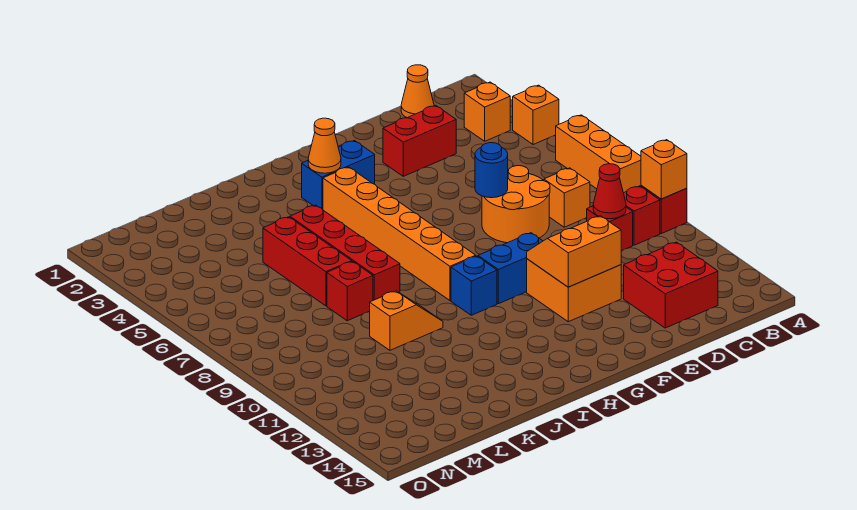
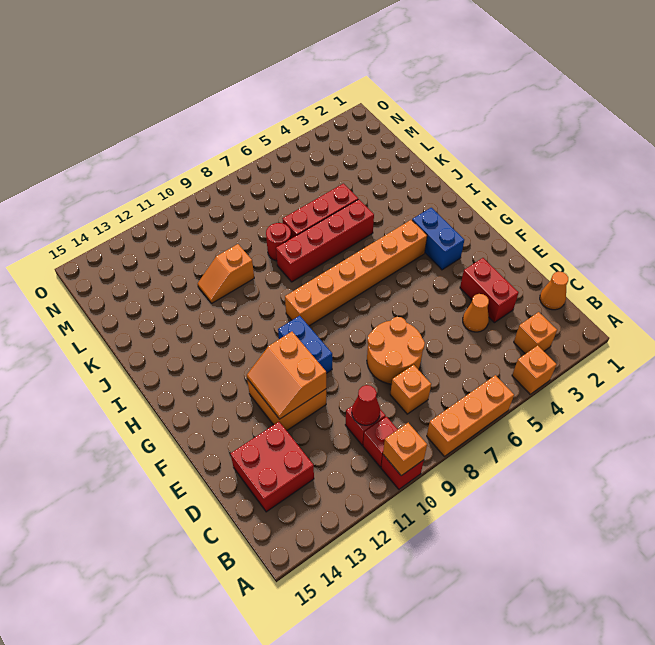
blue round brick E7 level 2 -> none
orange slope E11:F12 level 2 top 12 -> orange slope E11:F12 level 2 top 11
orange cone H3 level 2 -> orange cone D4 level 1
blue brick H10 level 1 -> none
orange slope J10:K10 level 1 top K -> orange slope K10:K11 level 1 top 10
red brick K8 level 1 -> red round brick K8 level 1

